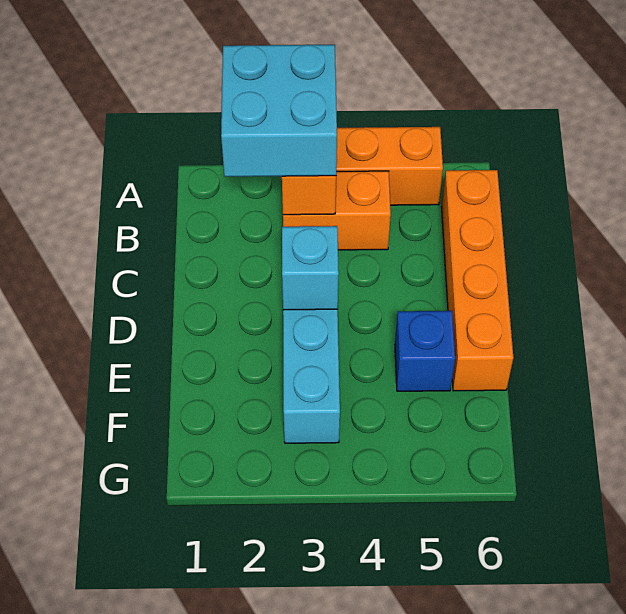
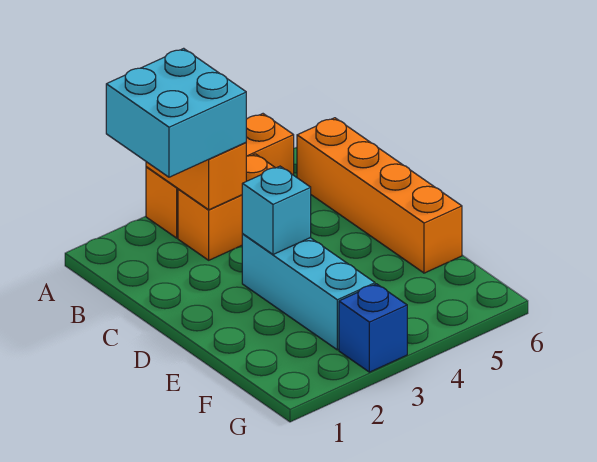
blue brick E5 level 1 -> blue brick G3 level 1

